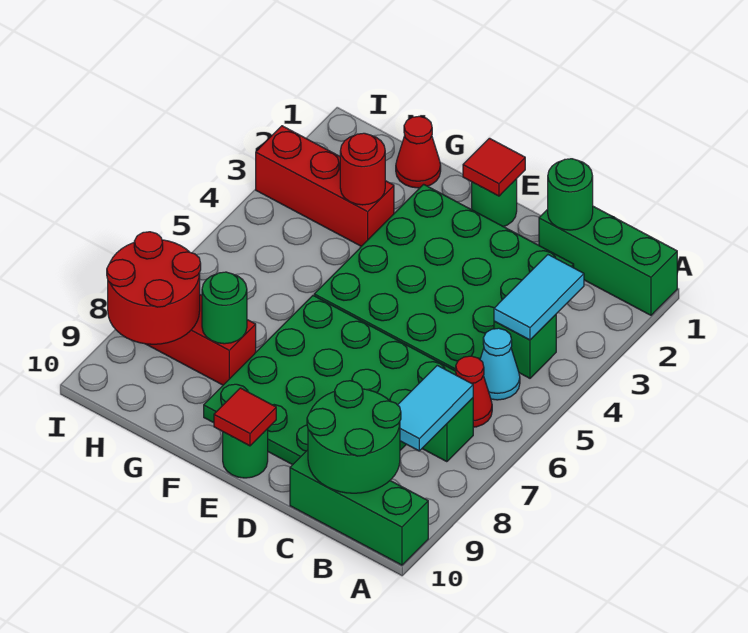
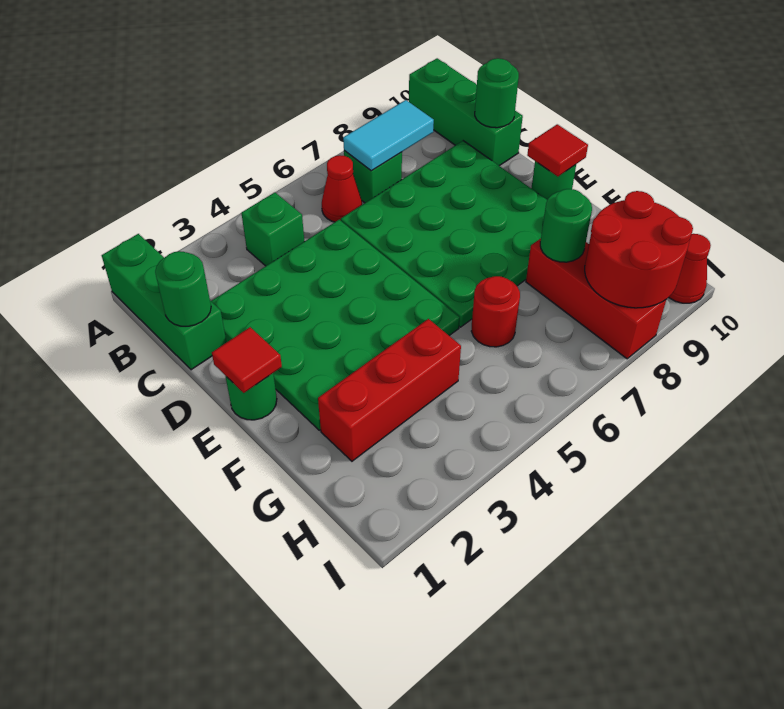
cyan tile B3:B4 level 2 -> none
cyan cone B5 level 1 -> none
green round brick B9:C10 level 2 -> green round brick C10 level 2
red cone G1 level 1 -> red cone I10 level 1
red brick G3:I3 level 1 -> red brick G2:G4 level 1
red round brick G3 level 2 -> red round brick G6 level 1

